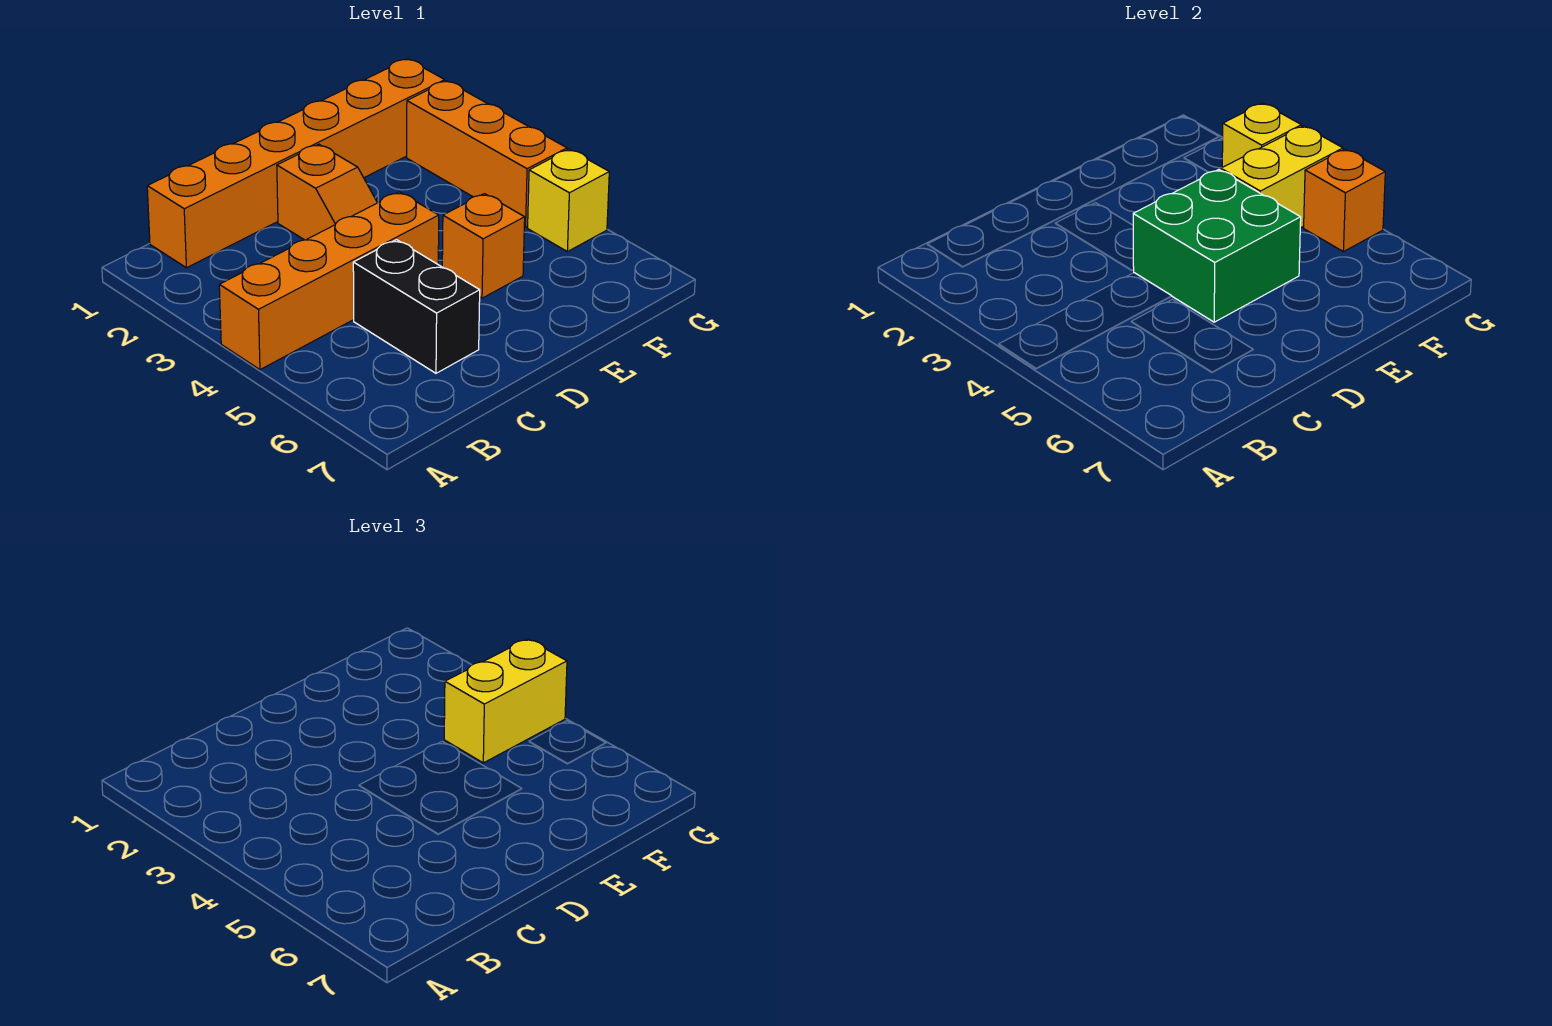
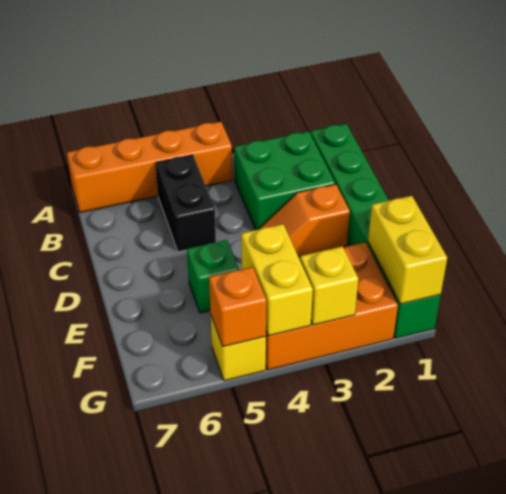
orange brick A4:D4 level 1 -> orange brick A4:A7 level 1
orange brick B1:G1 level 1 -> green brick B1:G1 level 1
black brick C5:C6 level 1 -> black brick B5:C5 level 1
green brick D4:E5 level 2 -> green brick B2:C3 level 1
orange brick E5 level 1 -> green brick E5 level 1
yellow brick F4:G4 level 3 -> yellow brick F1:G1 level 2
orange brick G2:G4 level 1 -> orange brick F2:G4 level 1

